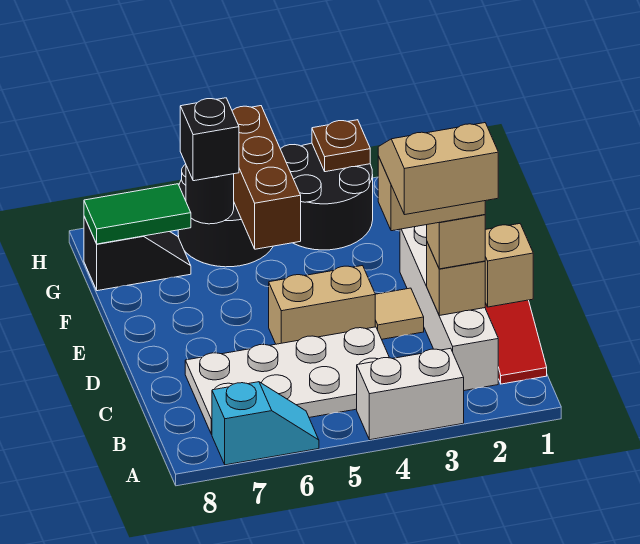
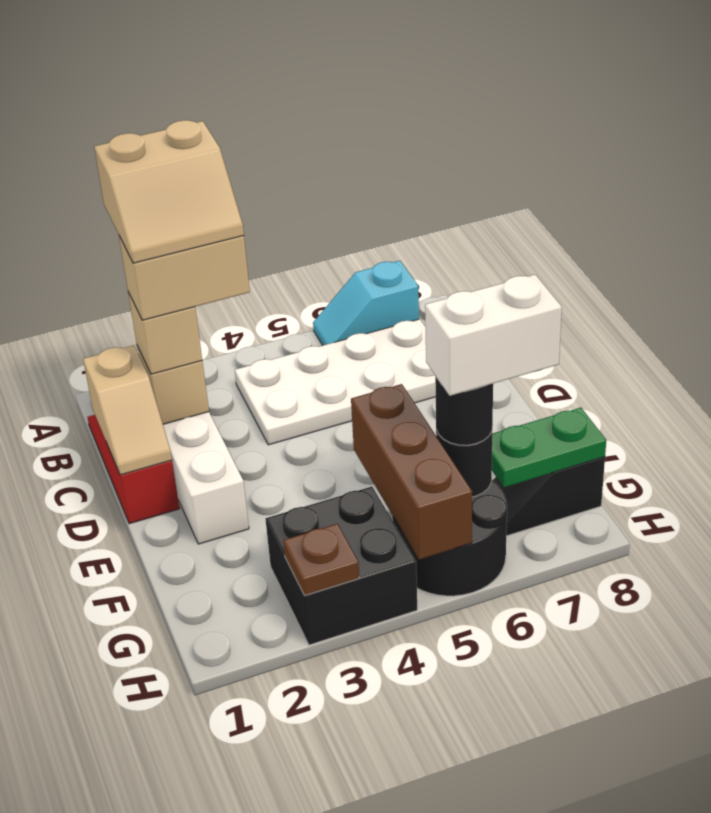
white brick A3:A4 level 1 -> white brick G6:G7 level 4
tan tile D3 level 1 -> none
tan brick D4:D5 level 1 -> none
black round brick G3:H4 level 1 -> black brick G3:H4 level 1
black brick G6 level 3 -> black round brick G6 level 3
green tile G7:G8 level 2 -> green plate G7:G8 level 2

